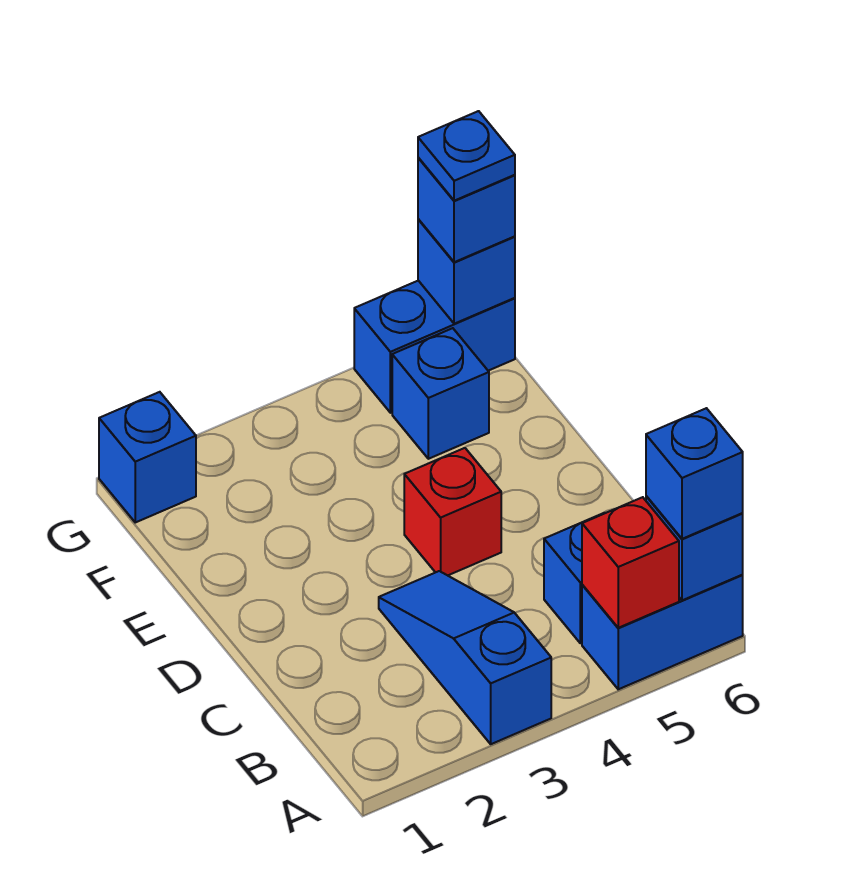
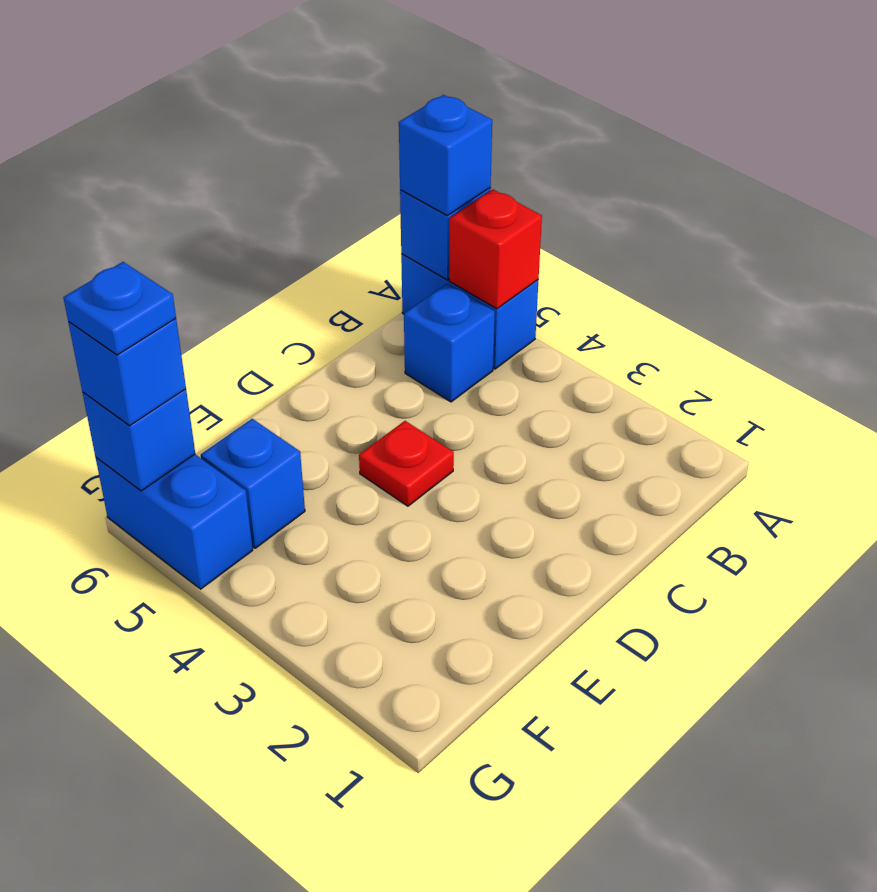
blue slope A3:C3 level 1 top A -> none
red brick D4 level 1 -> red plate D4 level 1
blue brick G1 level 1 -> none

